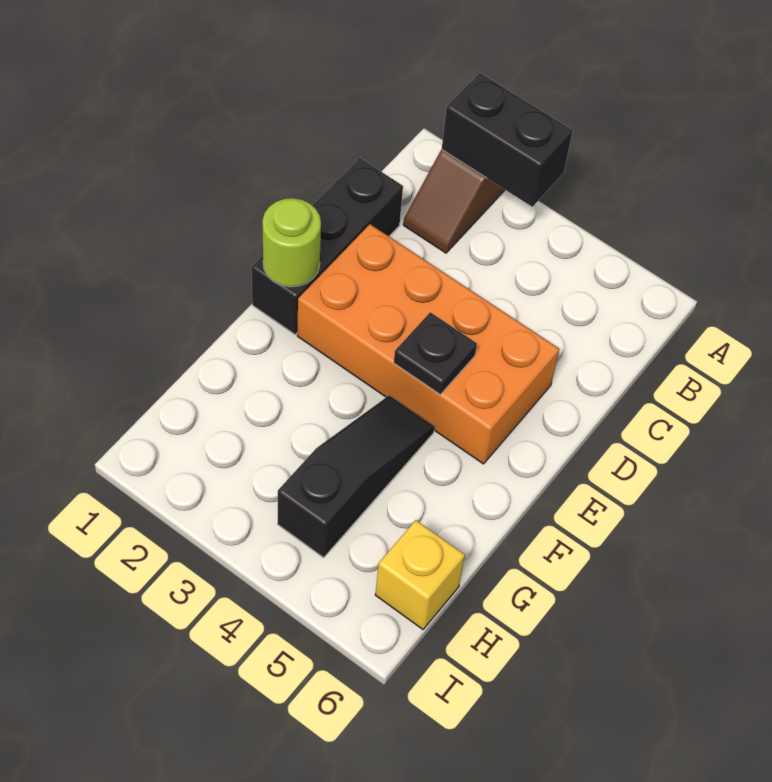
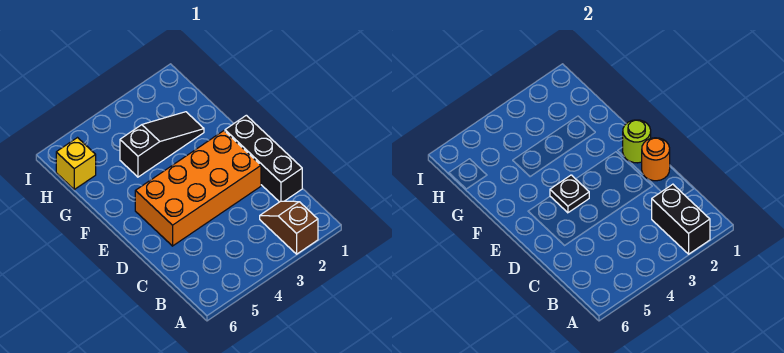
black brick A2:A3 level 2 -> black brick A2:B2 level 2
none -> orange round brick D1 level 2
black slope F4:H4 level 1 top H -> black slope G2:G4 level 1 top 4

